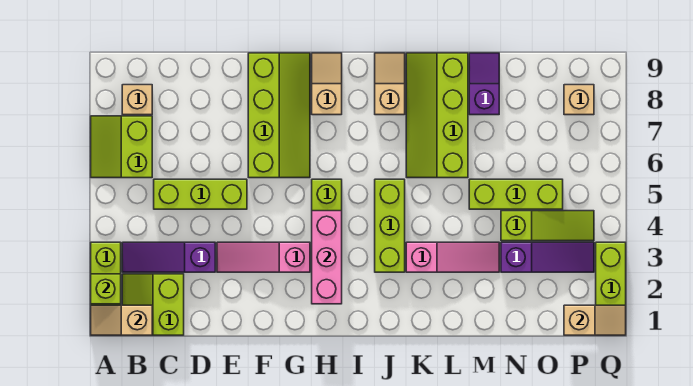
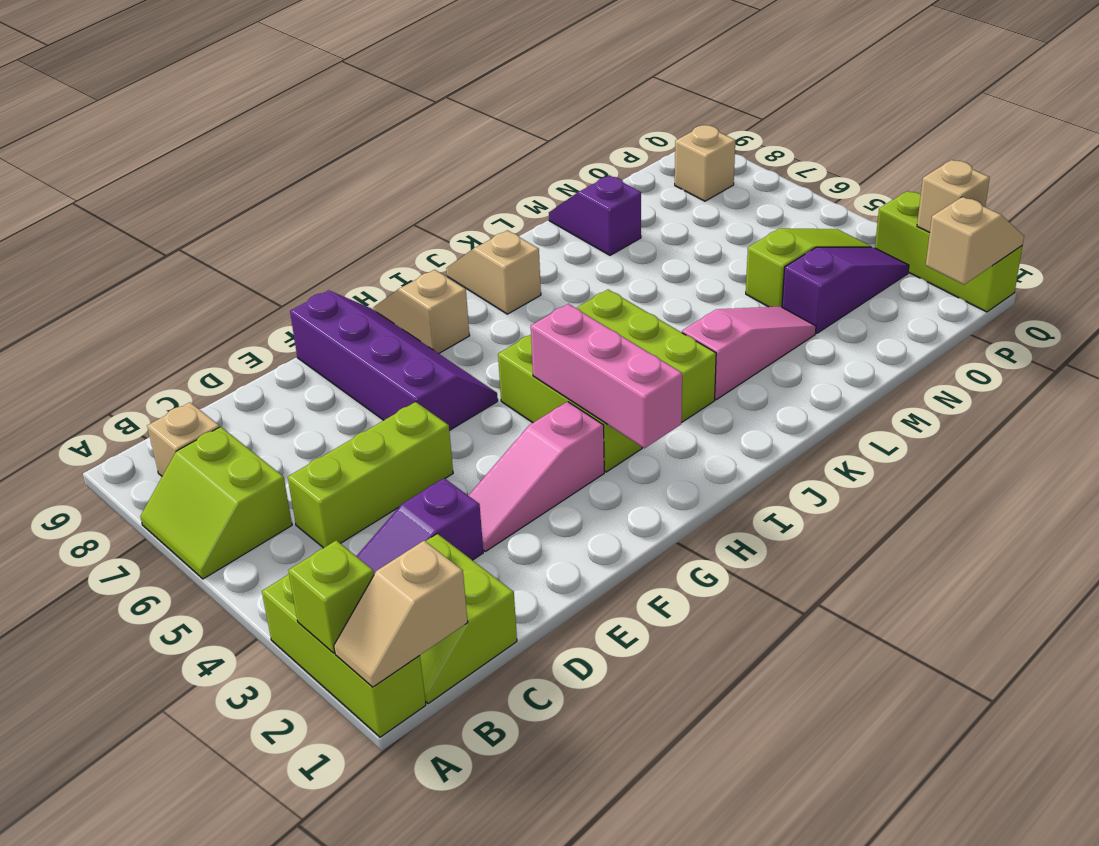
lime slope F6:G9 level 1 top F -> purple slope F6:G9 level 1 top F
lime slope K6:L9 level 1 top L -> none
lime brick M5:O5 level 1 -> none
none -> tan brick Q2 level 2

